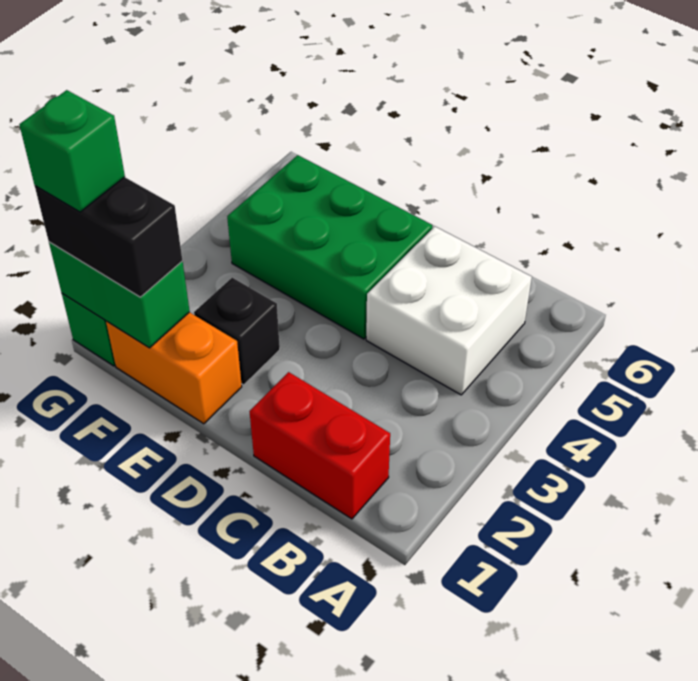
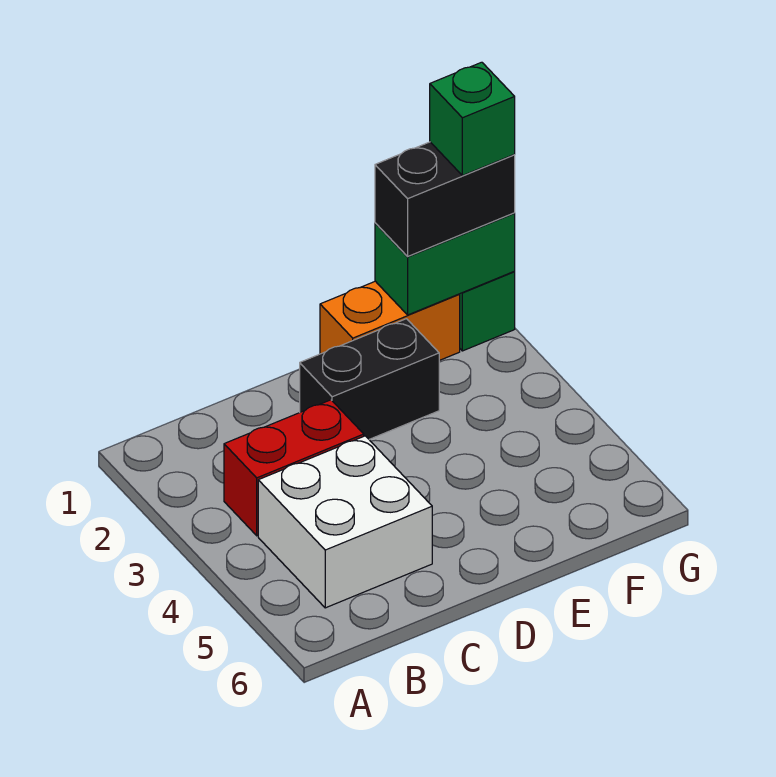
red brick B1:C1 level 1 -> red brick B3:C3 level 1
green brick D4:F5 level 1 -> none
black brick E2 level 1 -> black brick D2:E2 level 1

